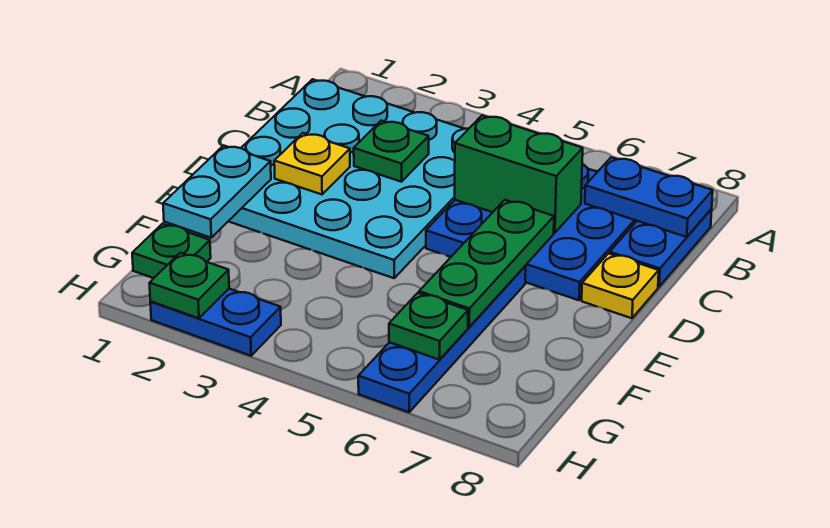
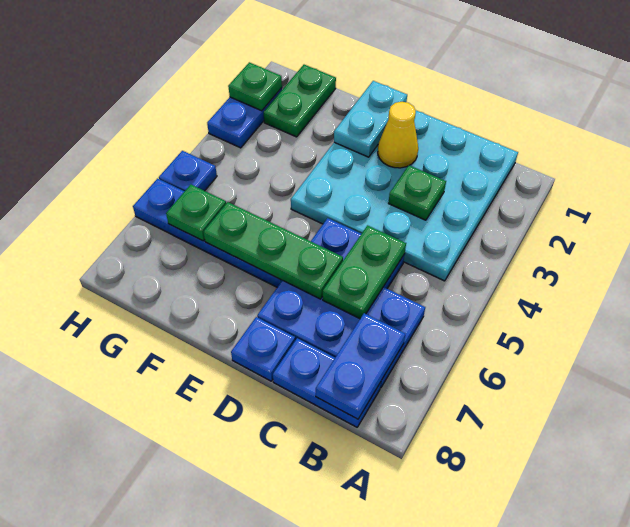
green brick C5:C6 level 2 -> green plate C5:C6 level 2
yellow plate D2 level 2 -> yellow cone D2 level 2
yellow plate D8 level 1 -> blue plate D8 level 1
cyan plate E1:F1 level 2 -> cyan plate E1:E2 level 2
green plate G1 level 1 -> green plate G1:G2 level 1
none -> blue plate H5 level 1

